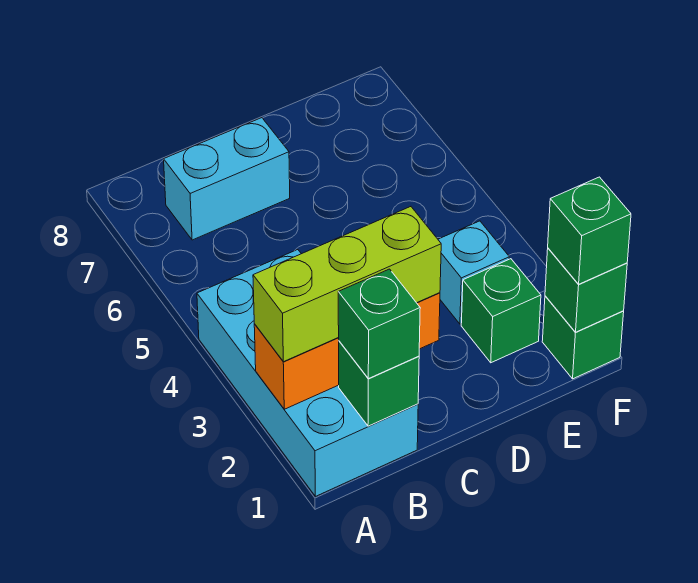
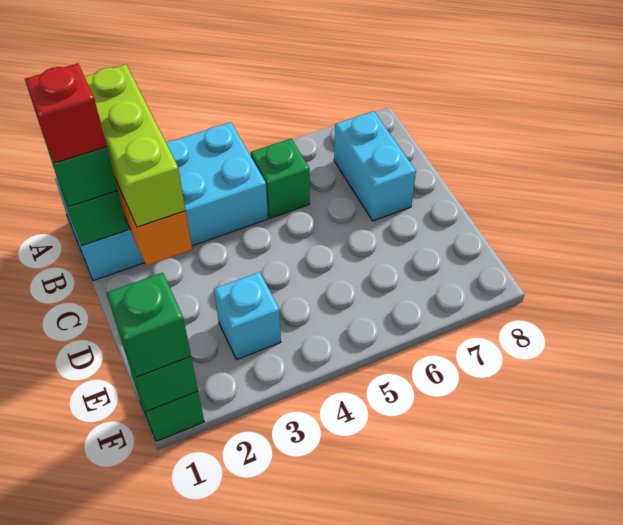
none -> red brick B1 level 4
green brick E2 level 1 -> green brick B5 level 1

